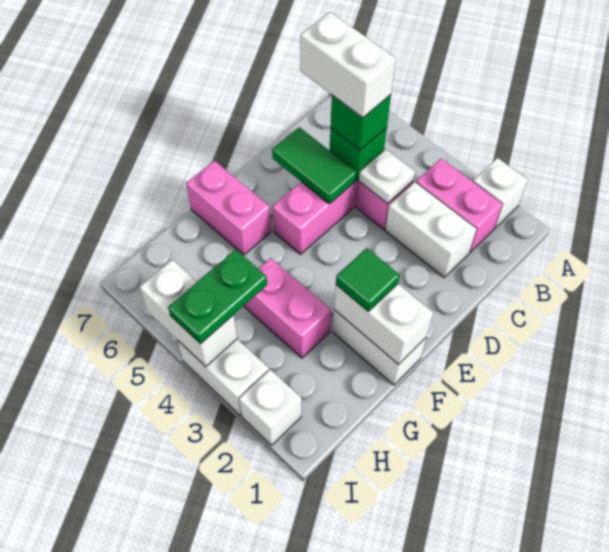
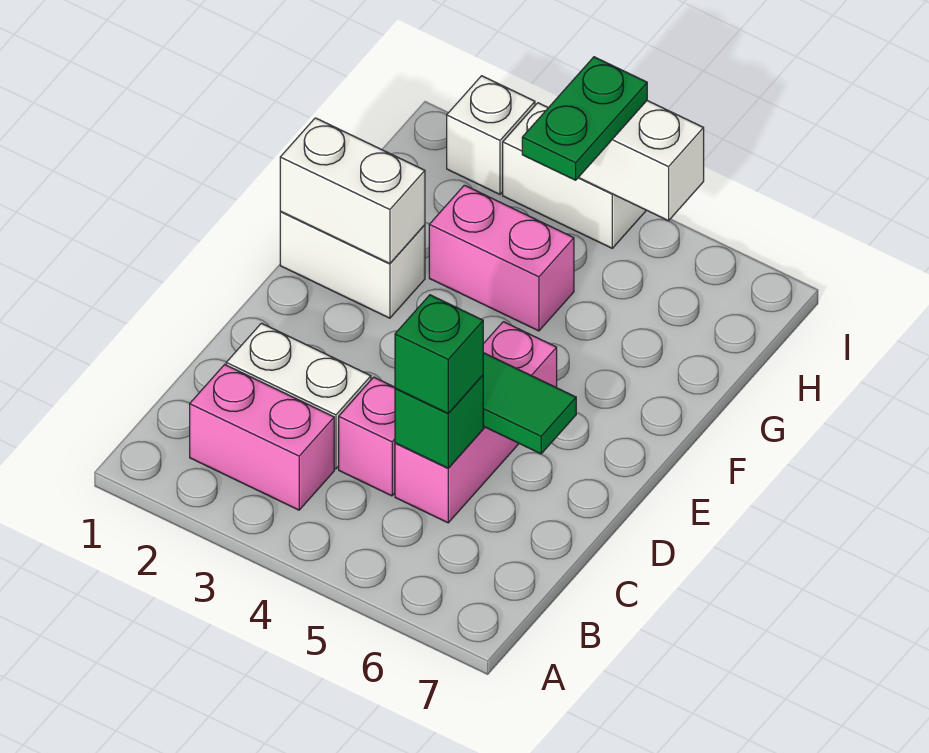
white brick A2 level 1 -> none
white plate C4 level 2 -> none
white brick C5:C6 level 4 -> none
green tile F2 level 3 -> none
pink brick F6:F7 level 1 -> none

